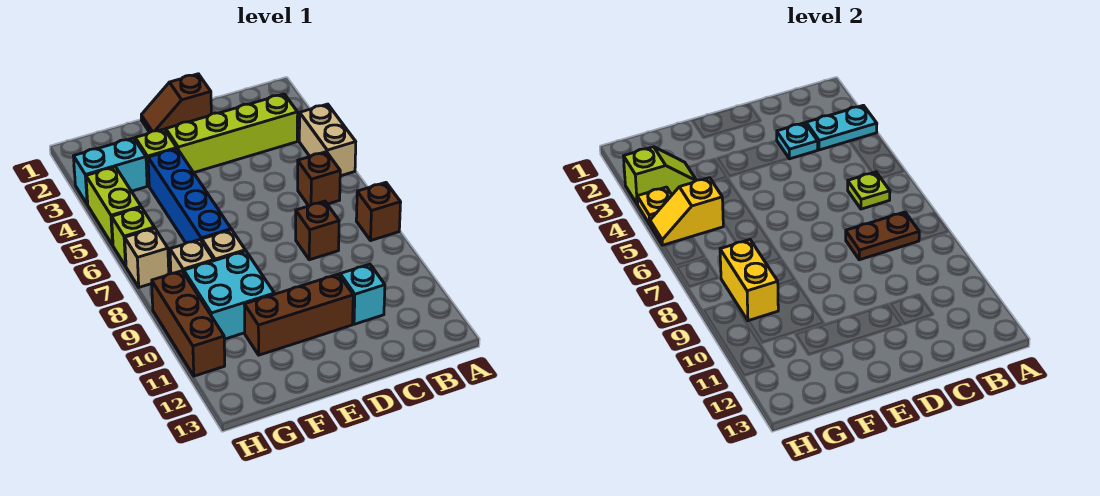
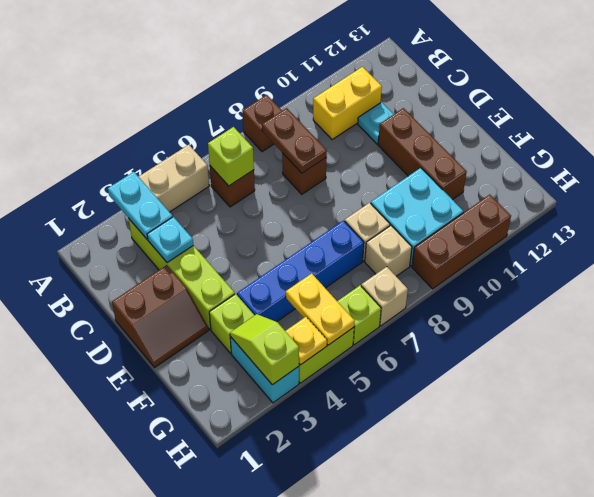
lime plate B6 level 2 -> lime brick B6 level 2
cyan brick C11 level 1 -> cyan plate C11 level 1
brown slope D1:E1 level 1 top D -> brown slope D1:E2 level 1 top D
yellow slope G5:H5 level 2 top G -> yellow plate G5:H5 level 2
yellow brick G8:G9 level 2 -> yellow brick B10:B11 level 1

